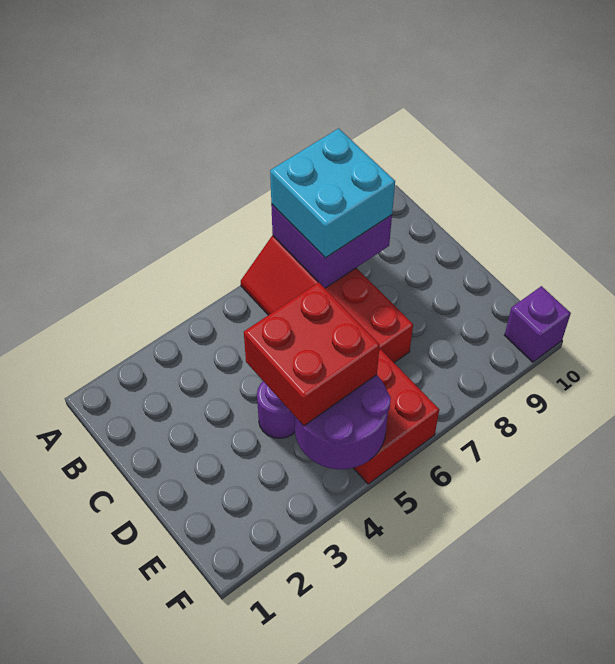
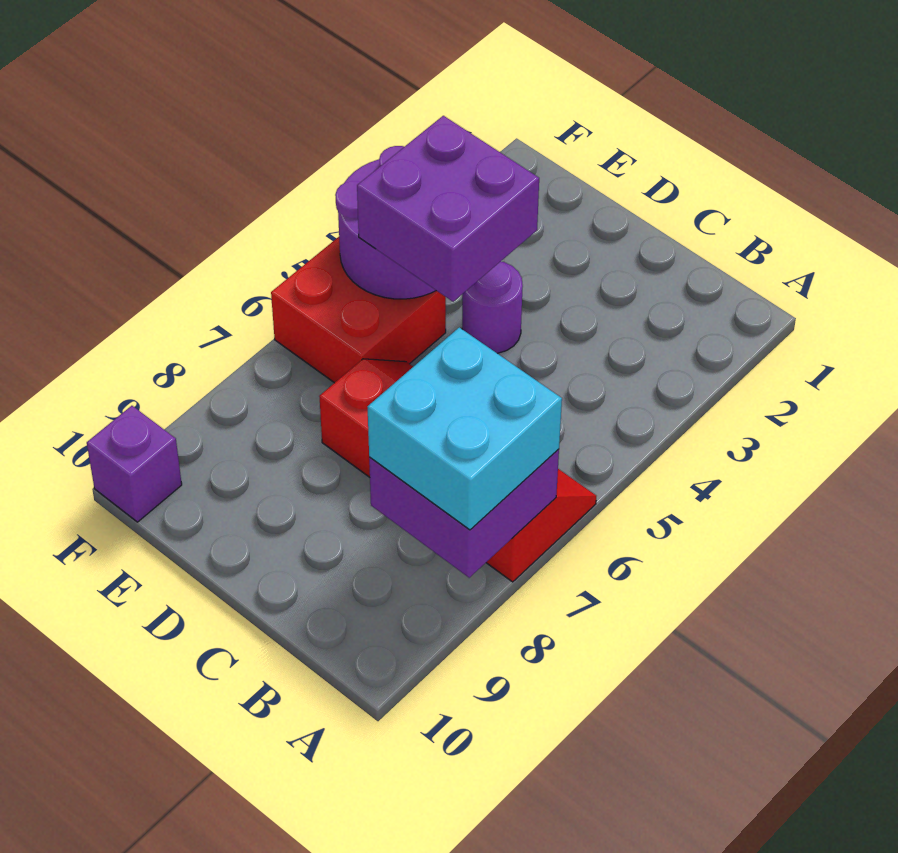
red brick D4:E5 level 3 -> purple brick D4:E5 level 3

